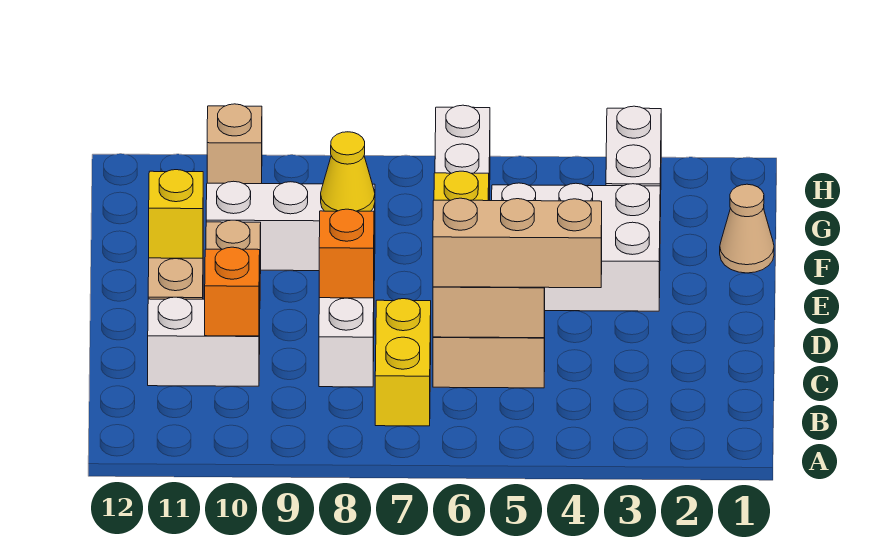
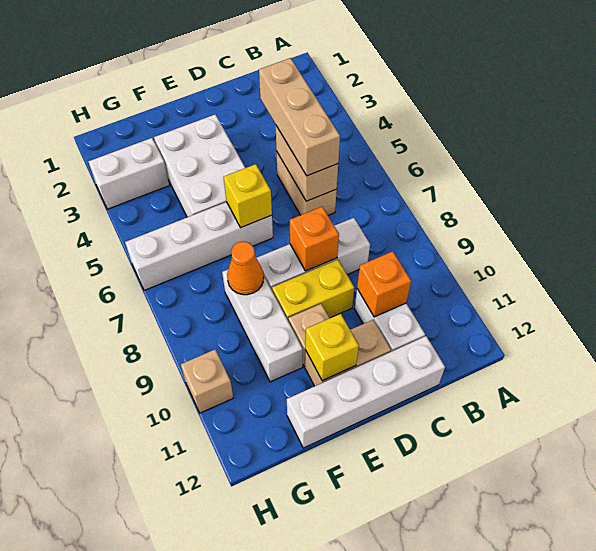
yellow brick B7:C7 level 1 -> yellow brick D9:E9 level 1
none -> white brick C12:F12 level 1
tan cone F1 level 1 -> none
yellow cone F8 level 2 -> orange cone F8 level 2

